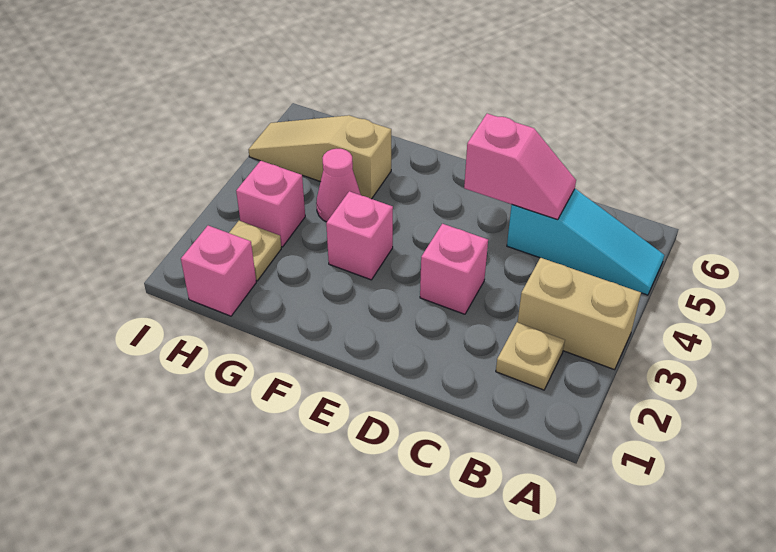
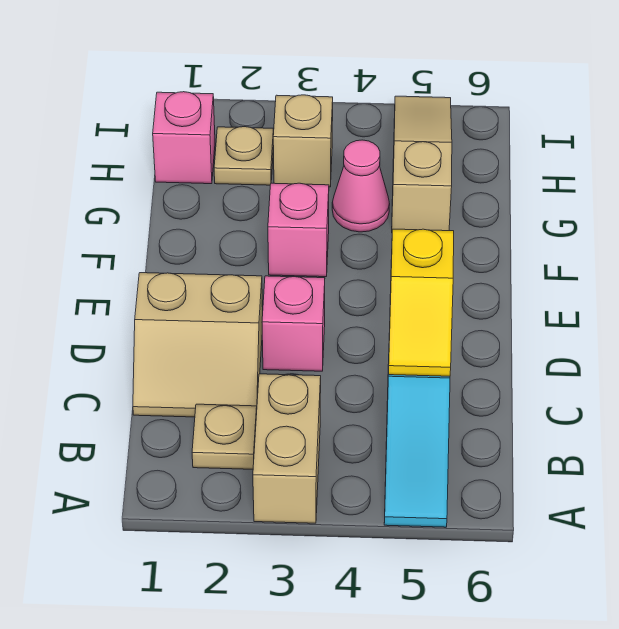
none -> tan slope C1:D2 level 1 top D
pink slope C5:D5 level 2 top D -> yellow slope C5:D5 level 2 top D
pink brick H3 level 1 -> tan brick H3 level 1

